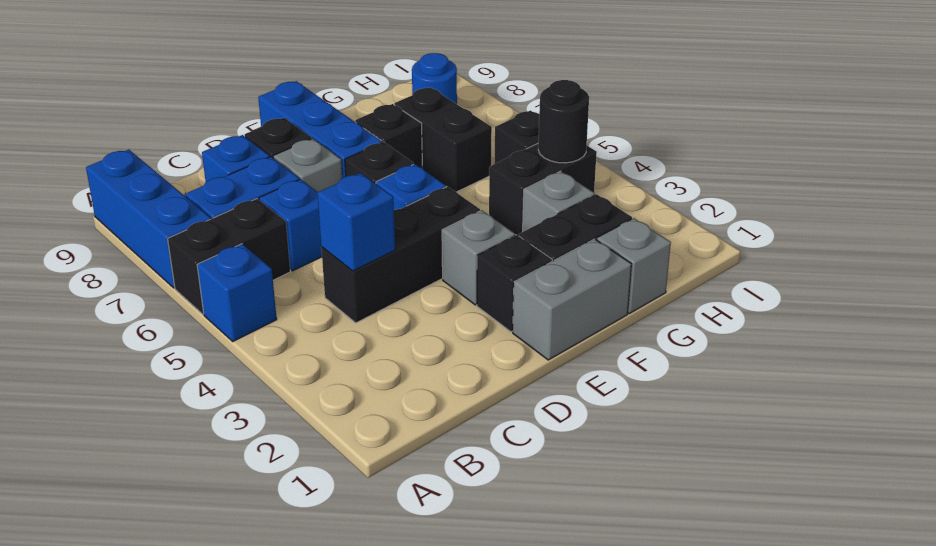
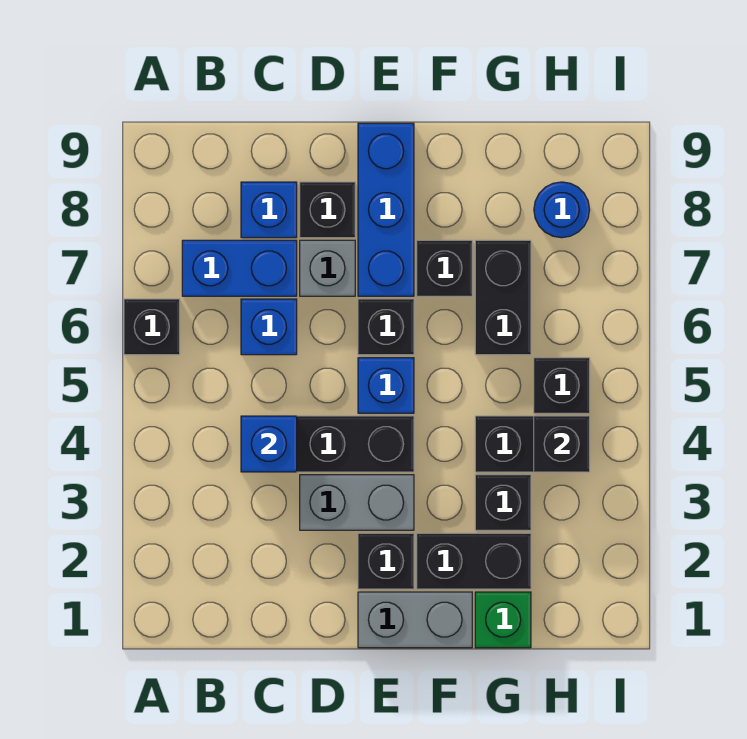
blue brick A5 level 1 -> none
black brick A6:B6 level 1 -> black brick A6 level 1
blue brick A7:A9 level 1 -> none
grey brick E3 level 1 -> grey brick D3:E3 level 1
grey brick G1 level 1 -> green brick G1 level 1
grey brick G3 level 1 -> black brick G3 level 1
black round brick H4 level 2 -> black brick H4 level 2

